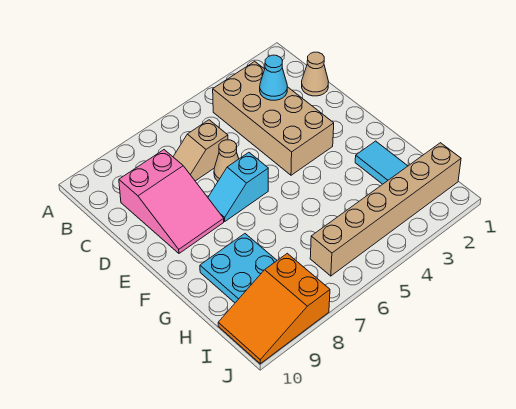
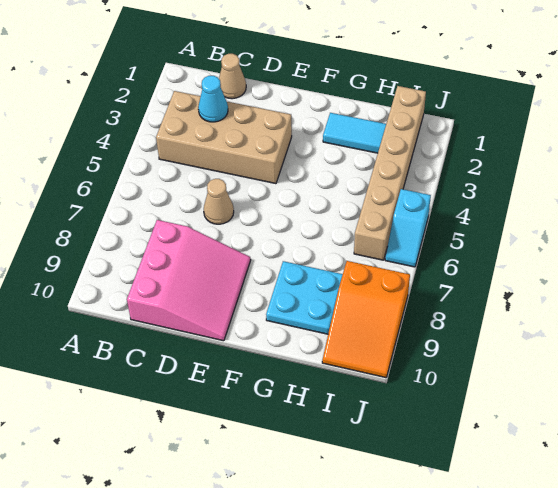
tan slope C6:C7 level 1 top 6 -> none
pink slope C8:E9 level 1 top C -> pink slope C8:E10 level 1 top C
cyan slope E6:E7 level 1 top 6 -> cyan slope J5:J6 level 1 top 5

